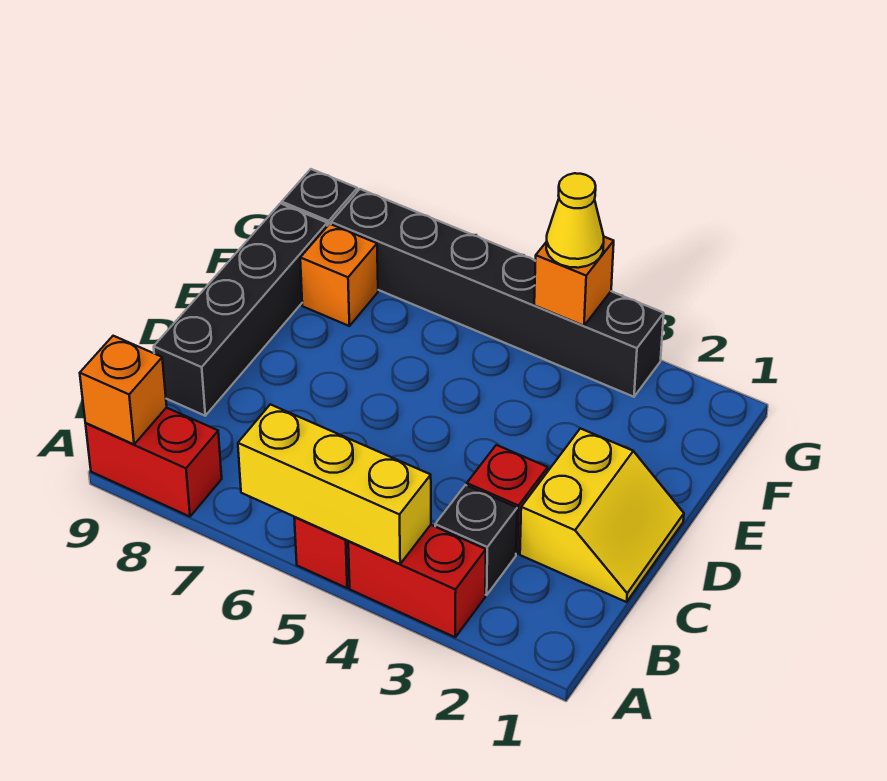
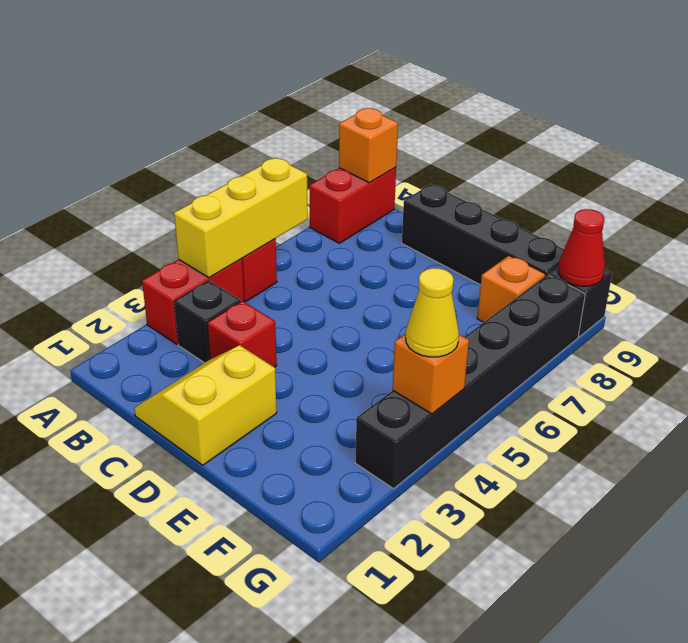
yellow slope C1:D2 level 1 top 2 -> yellow slope C1:D2 level 1 top D
none -> red cone G9 level 2

